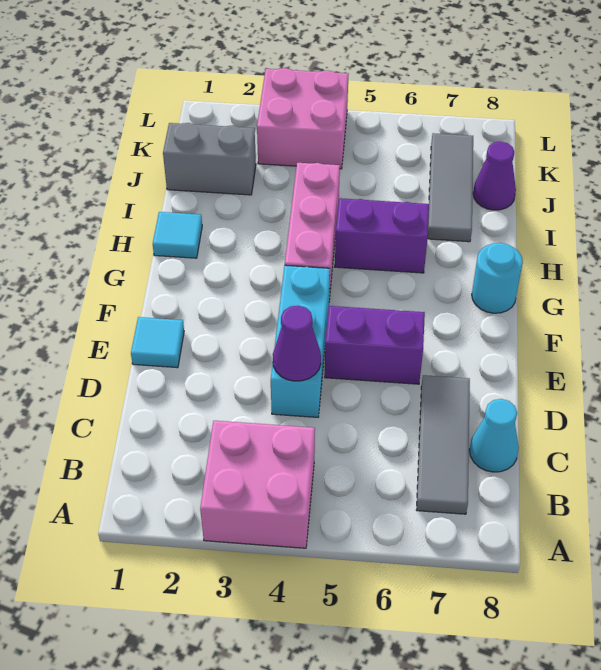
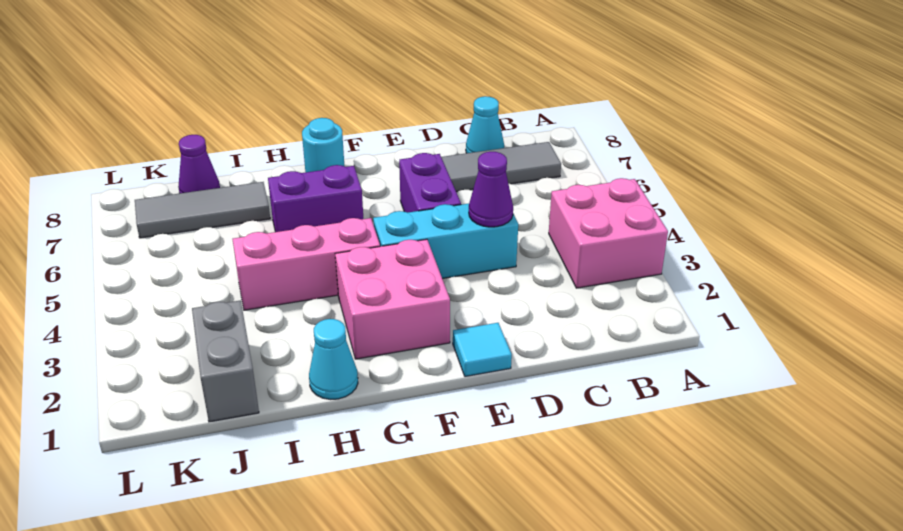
cyan tile H1 level 1 -> cyan cone H1 level 1
purple brick H5:H6 level 1 -> purple brick G6:H6 level 1
pink brick K3:L4 level 1 -> pink brick F2:G3 level 1

